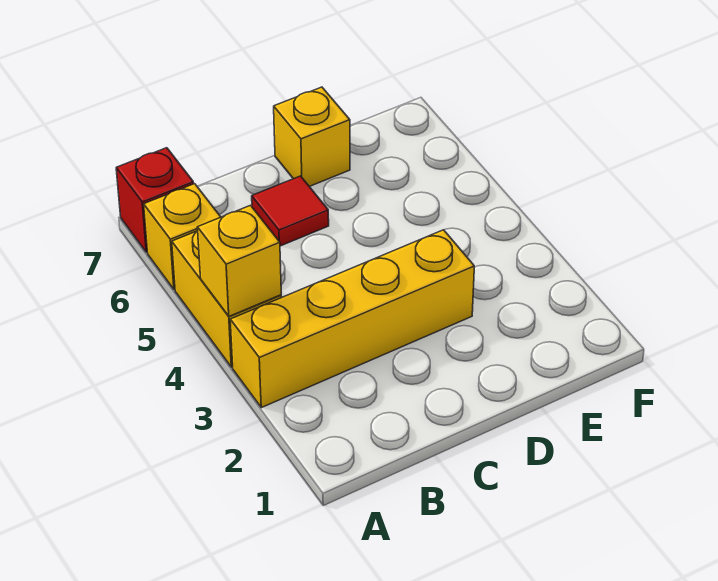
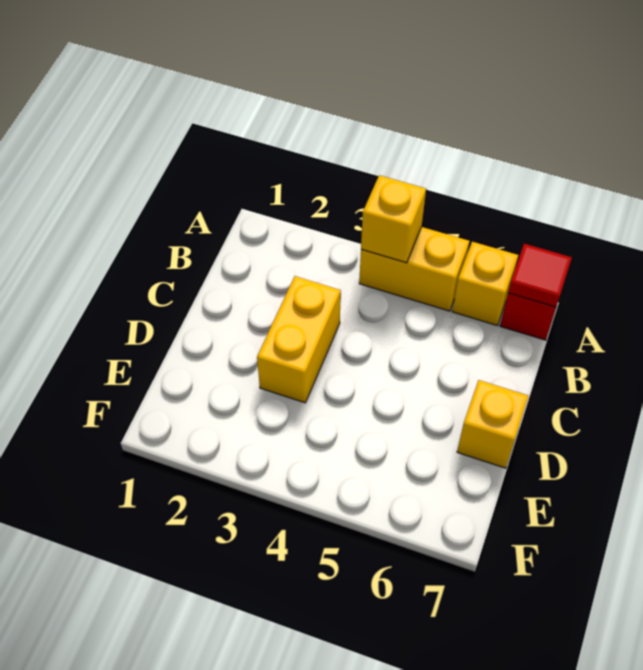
yellow brick A3:D3 level 1 -> yellow brick C3:D3 level 1
red tile C6 level 1 -> red tile A7 level 2

